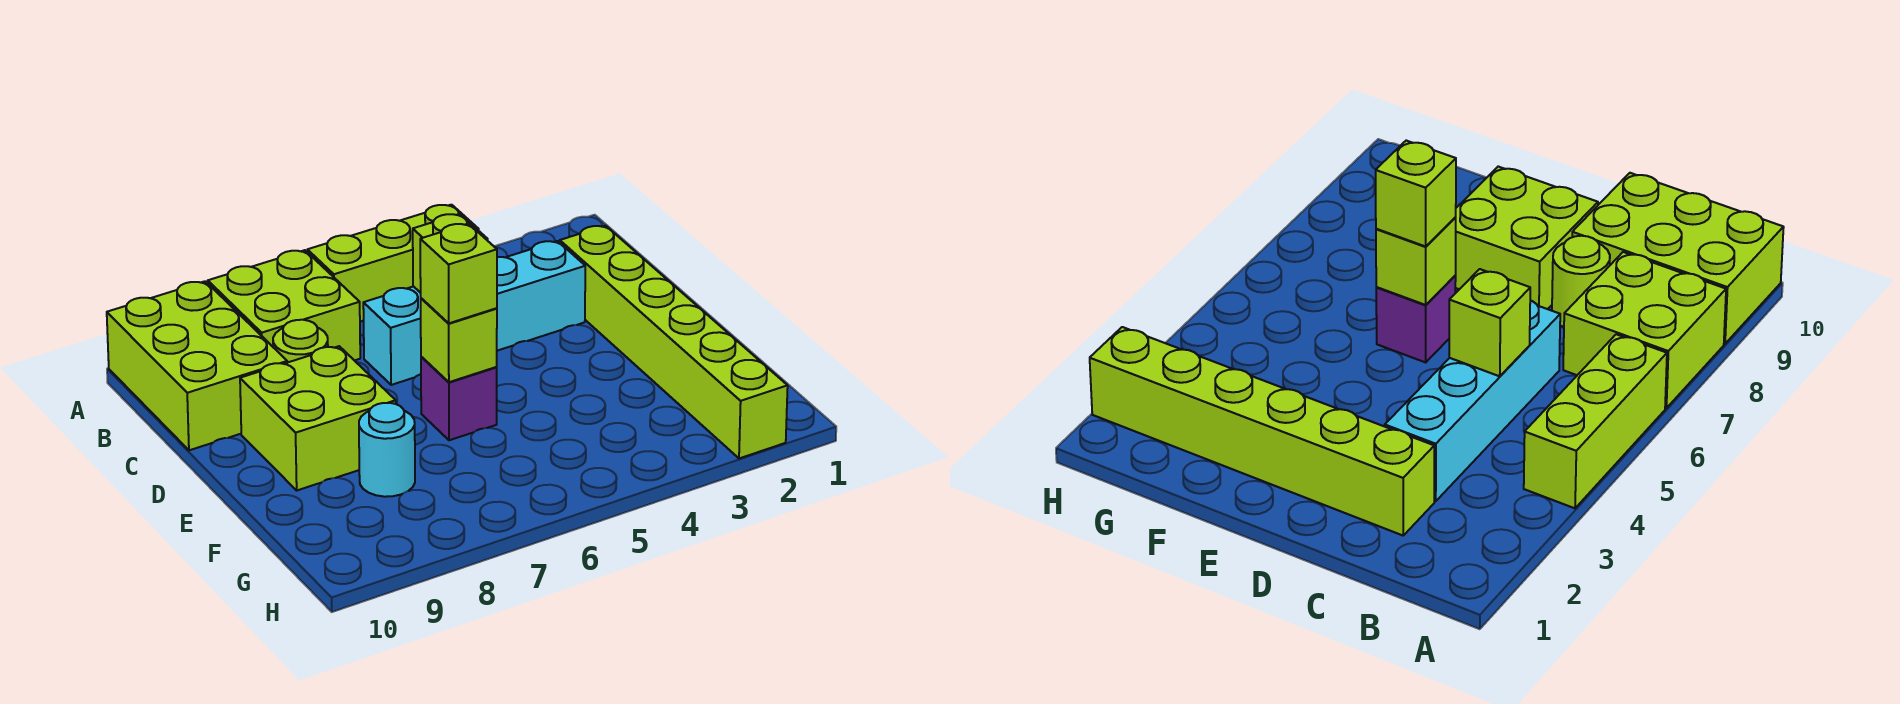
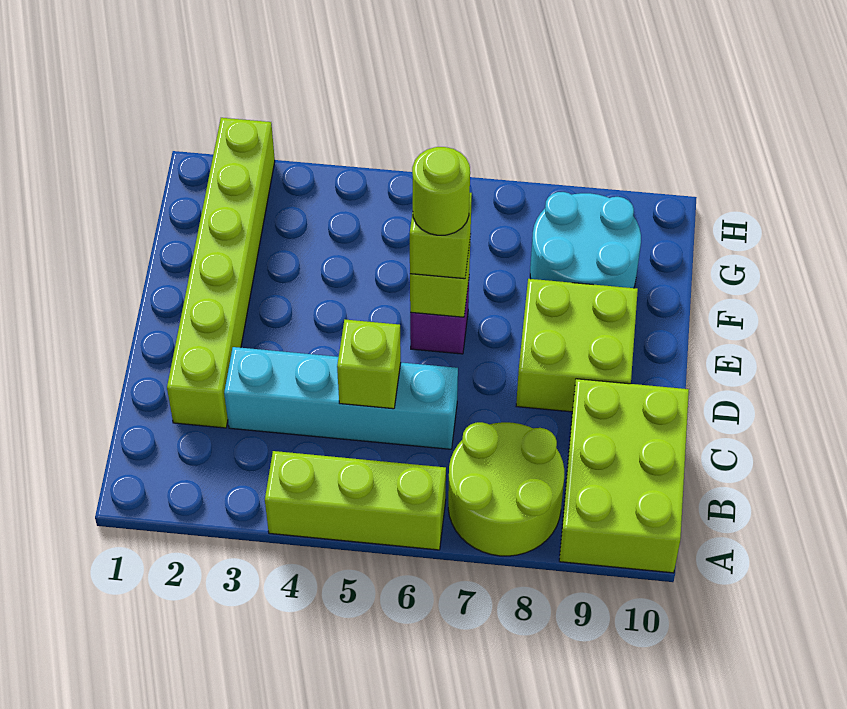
lime brick A7:B8 level 1 -> lime round brick A7:B8 level 1
lime round brick C8 level 1 -> lime round brick E6 level 4
cyan round brick F8 level 1 -> cyan round brick F8:G9 level 1

